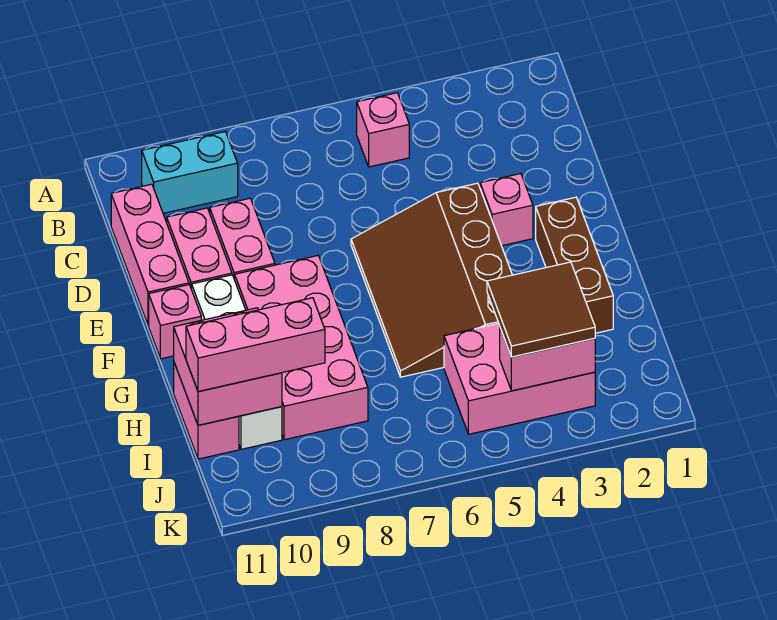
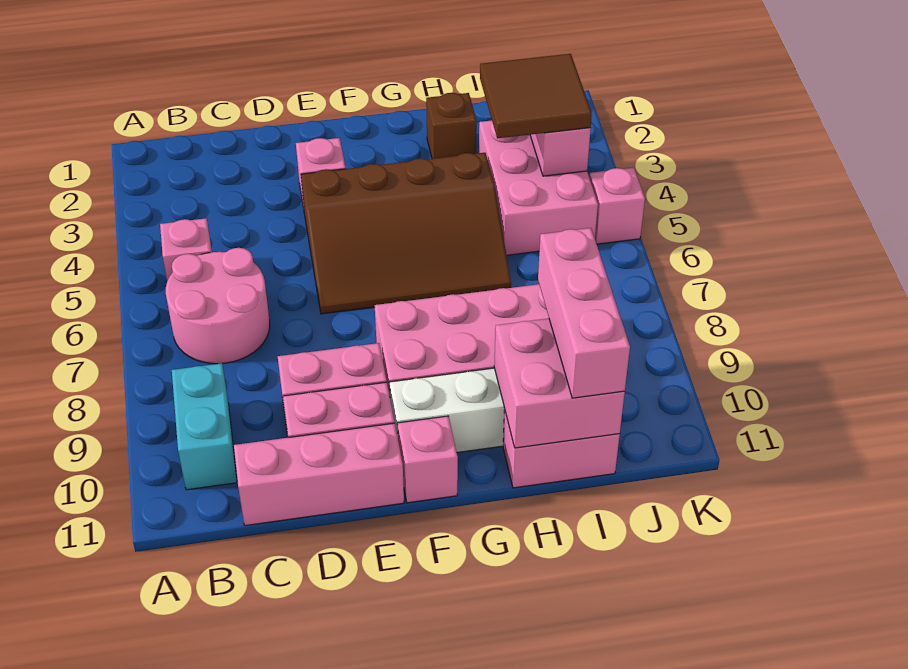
none -> pink round brick B6:C7 level 1
brown brick F2:H2 level 1 -> brown brick H2 level 1
none -> pink brick K5 level 1

